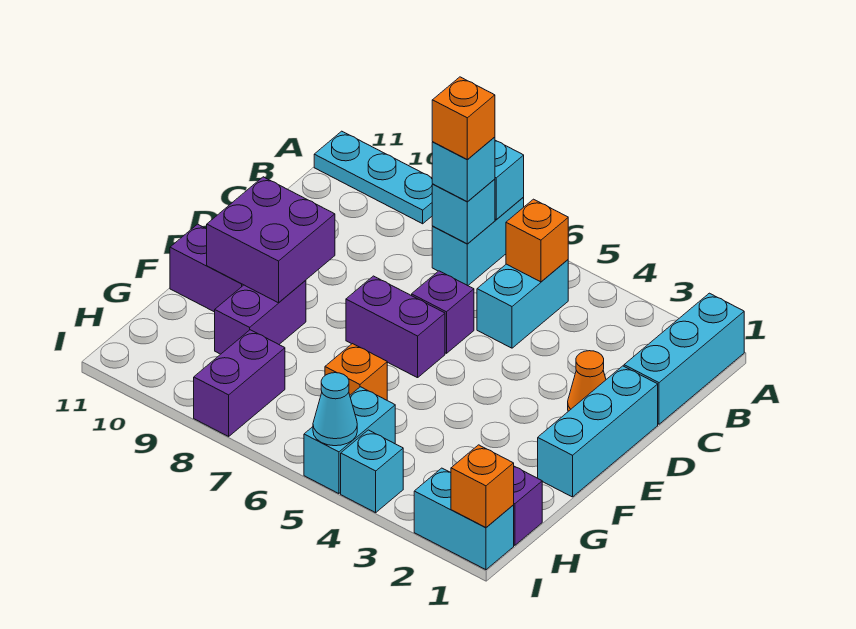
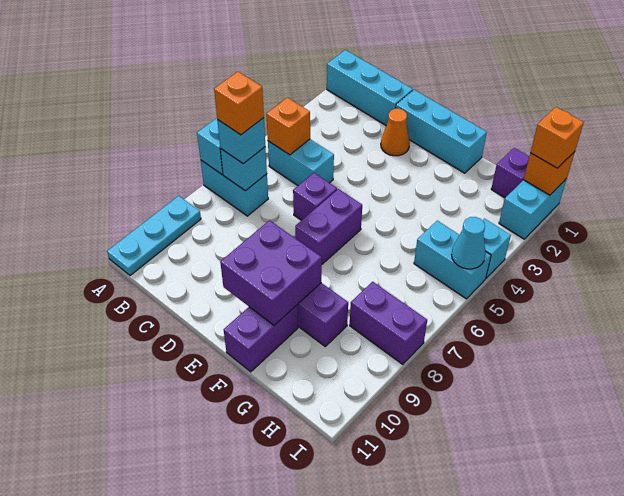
orange brick G6 level 1 -> orange brick I1 level 3

